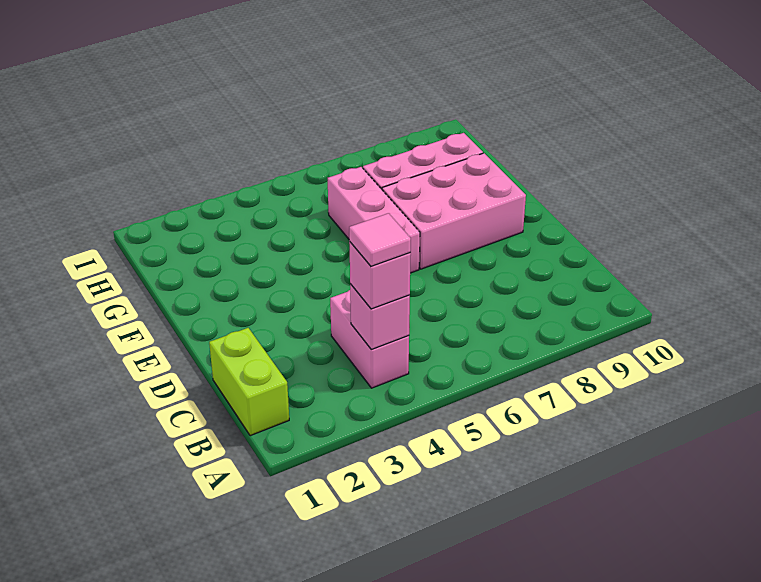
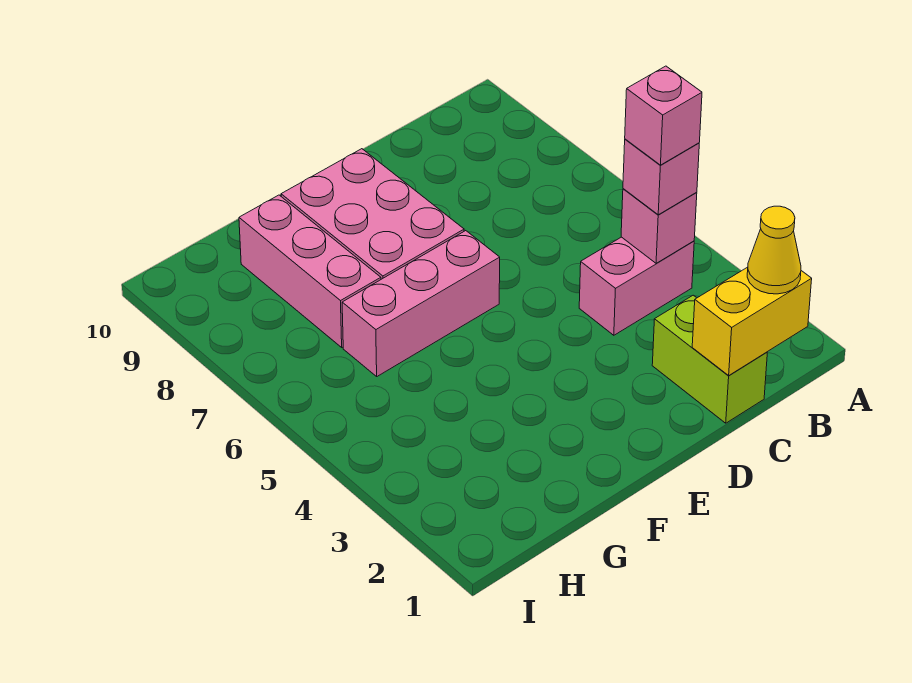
lime brick B1:C1 level 1 -> lime brick C1:C2 level 1
none -> yellow brick B1:C1 level 2
none -> yellow cone B1 level 3
pink tile B4 level 4 -> pink brick B4 level 4

